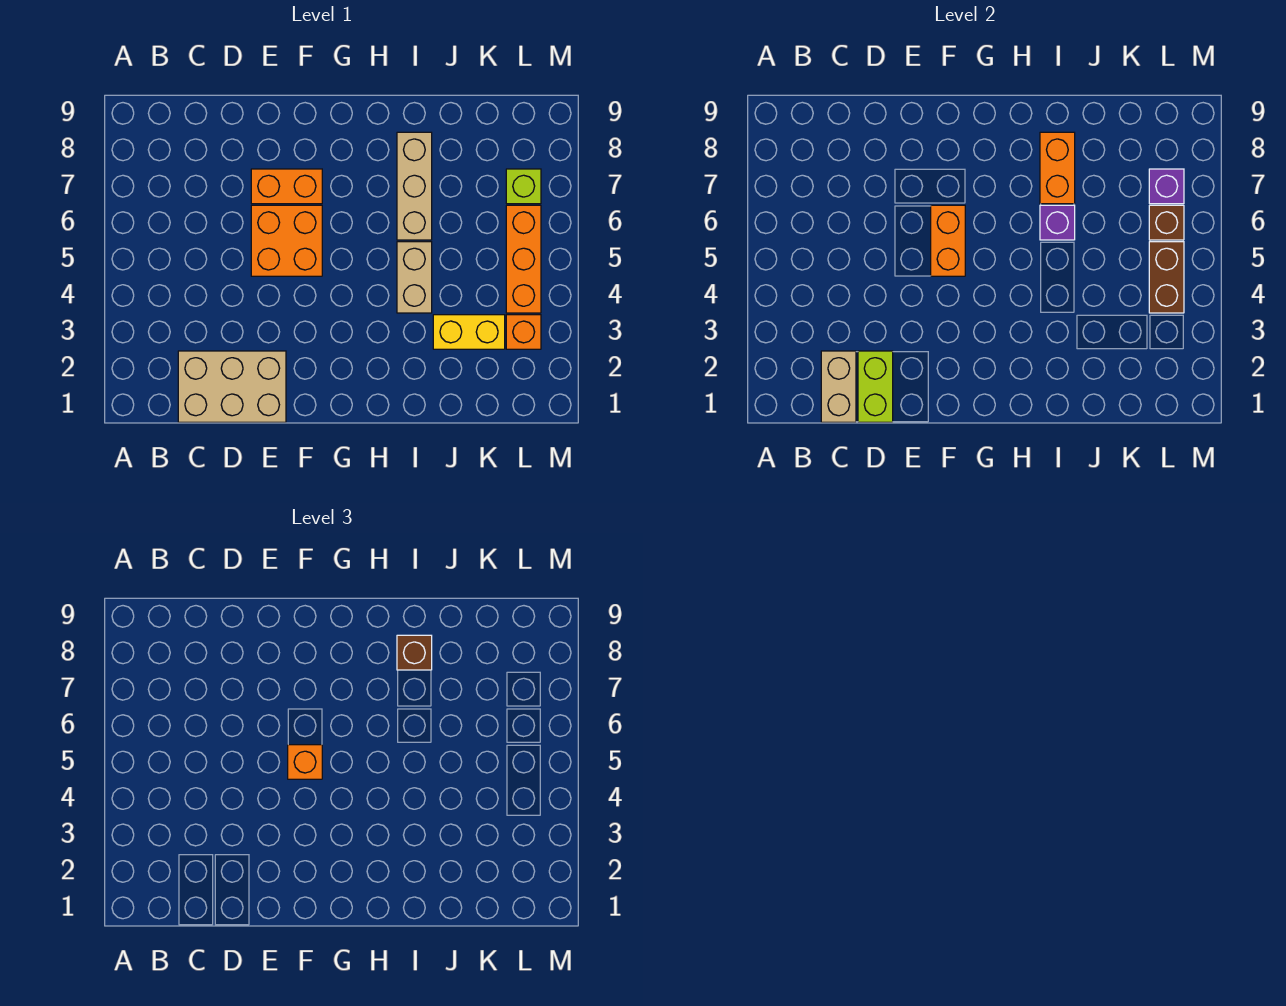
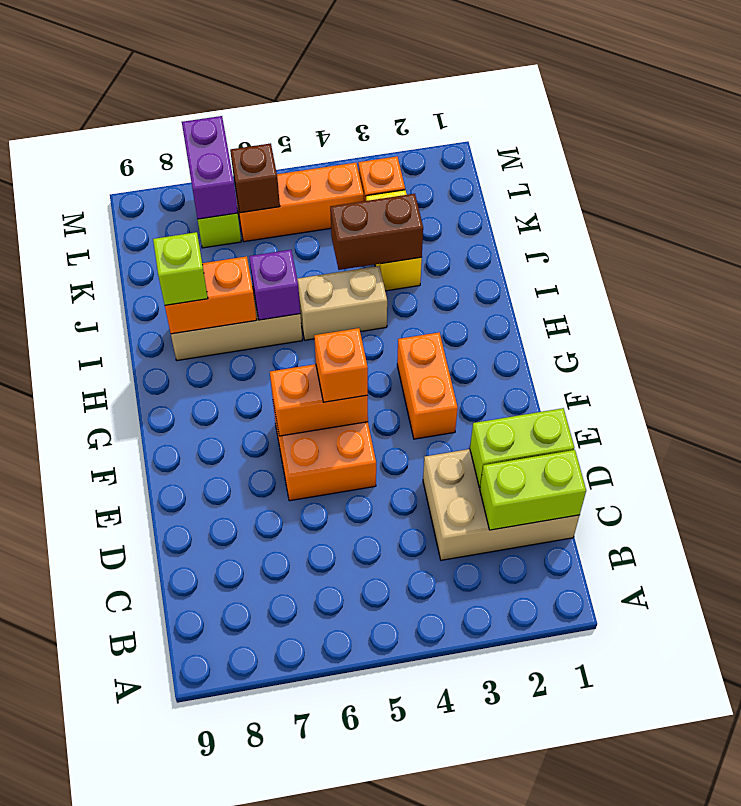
tan brick C1:E2 level 1 -> tan brick C1:D3 level 1
tan brick C1:C2 level 2 -> lime brick C1:C2 level 2
orange brick E7:F7 level 1 -> orange brick F3:G3 level 1
brown brick I8 level 3 -> lime brick I8 level 3
brown brick L4:L5 level 2 -> brown brick J3:J4 level 2
purple brick L7 level 2 -> purple brick L7:M7 level 2

